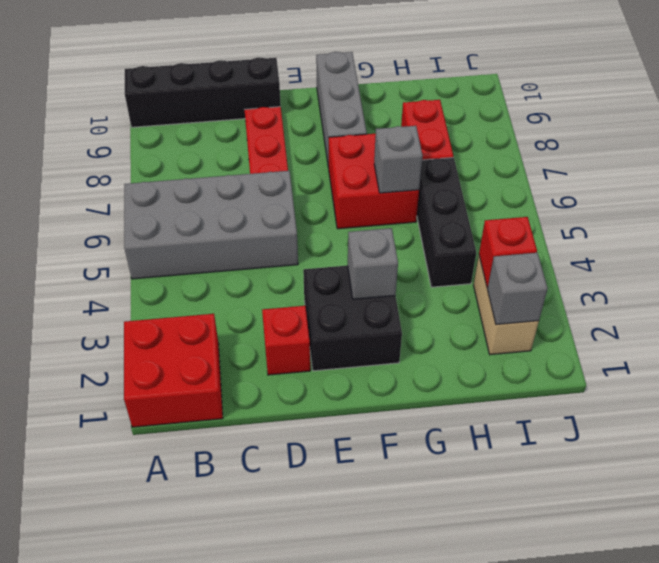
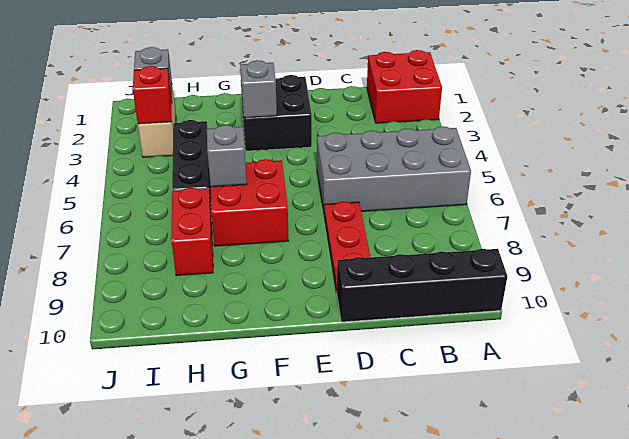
red brick D2 level 1 -> none
grey brick F8:F10 level 1 -> none

